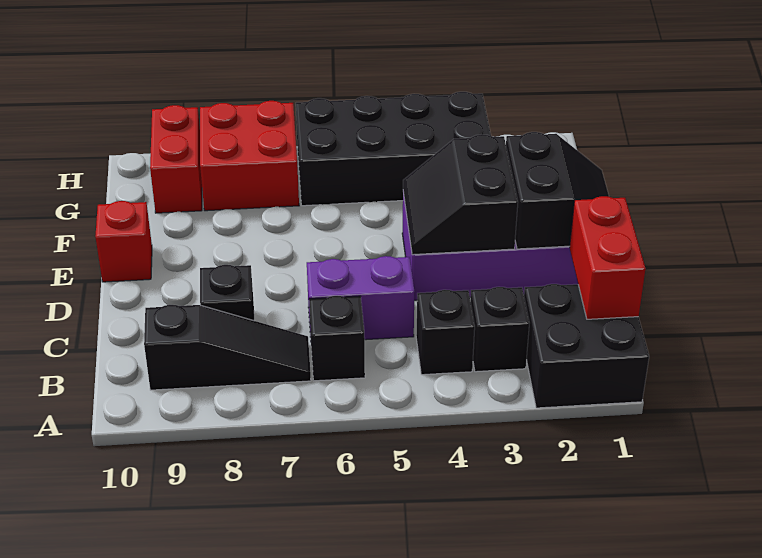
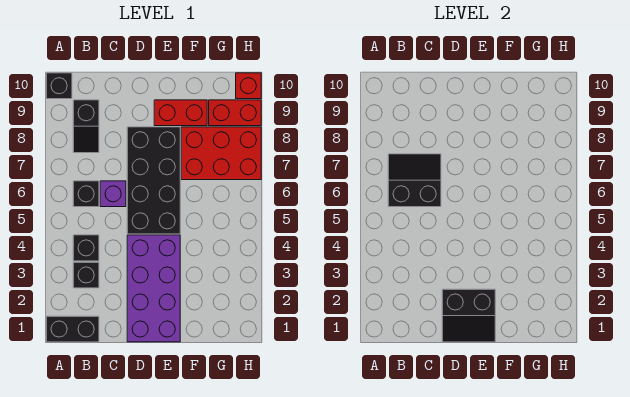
black brick A1:B2 level 1 -> black brick A1:B1 level 1
red brick B1:C1 level 2 -> red brick E9:F9 level 1
black slope B7:B9 level 1 top 9 -> black slope B8:B9 level 1 top 9
purple brick C5:C6 level 1 -> purple brick C6 level 1
black brick C8 level 1 -> black brick A10 level 1
black slope D3:E4 level 2 top 3 -> black slope B6:C7 level 2 top 6
red brick E10 level 1 -> red brick H10 level 1
black brick G3:H6 level 1 -> black brick D5:E8 level 1
red brick G7:H8 level 1 -> red brick F7:H8 level 1

